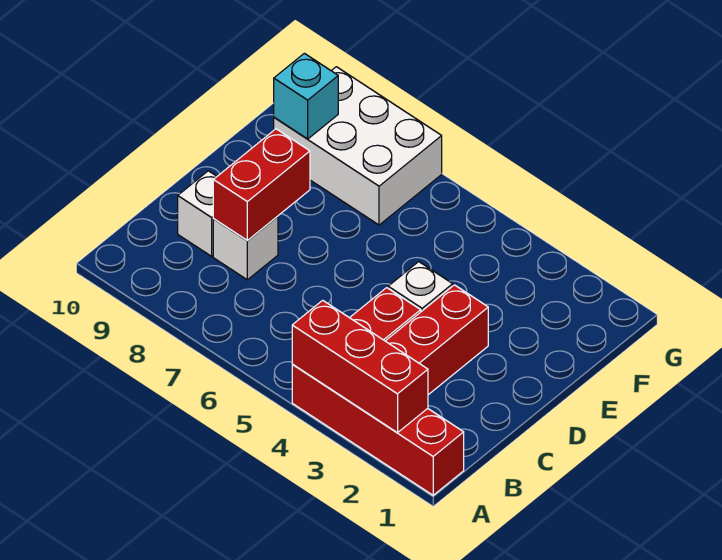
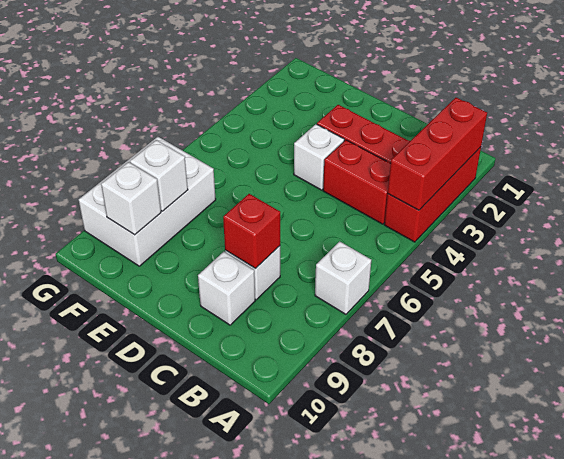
red brick A1:A4 level 1 -> red brick A2:A4 level 1
none -> white brick A7 level 1
red brick C8:D8 level 2 -> red brick C8 level 2
none -> white brick F8 level 2
cyan brick F9 level 2 -> white brick F9 level 2

